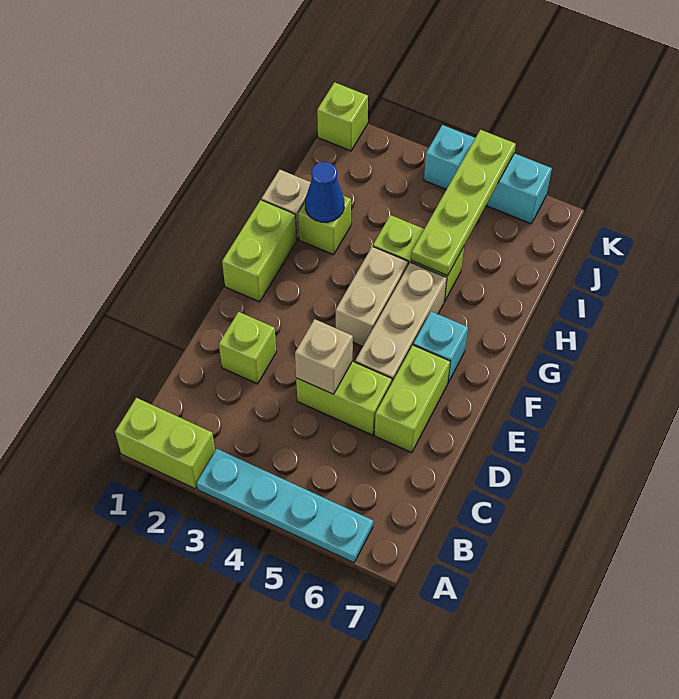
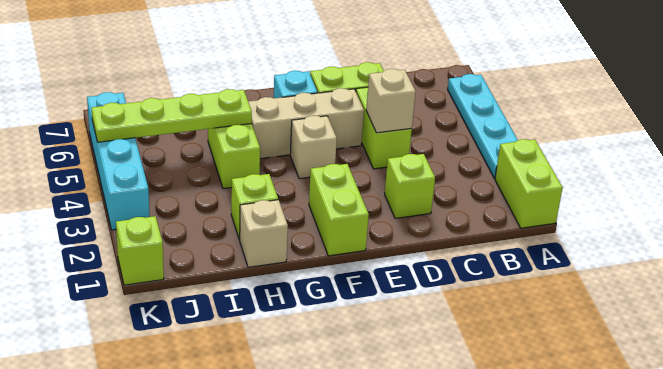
lime brick F1:G1 level 1 -> lime brick F1:F2 level 1
tan brick F4:G4 level 1 -> tan brick F4 level 1
blue cone H2 level 2 -> none
cyan brick K4:K6 level 1 -> cyan brick K3:K6 level 1

